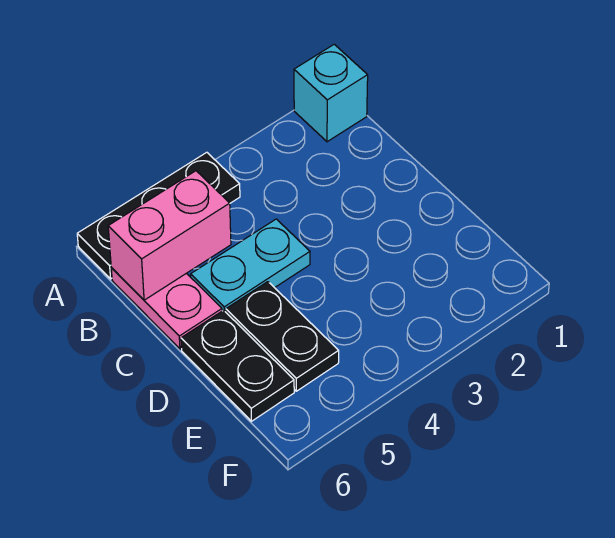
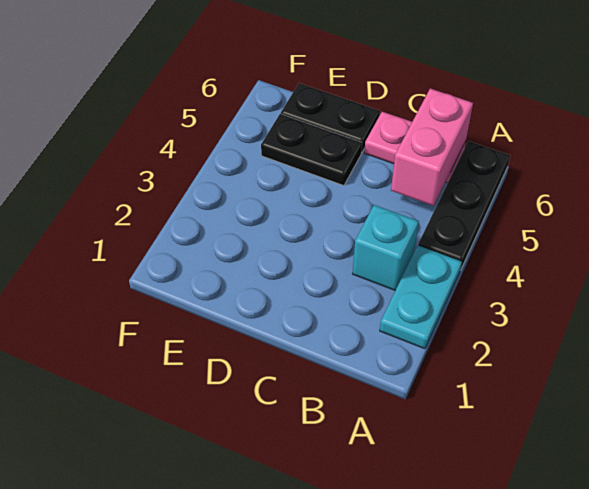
cyan brick A1 level 1 -> cyan brick B3 level 1
cyan plate C4:C5 level 1 -> cyan plate A2:A3 level 1

